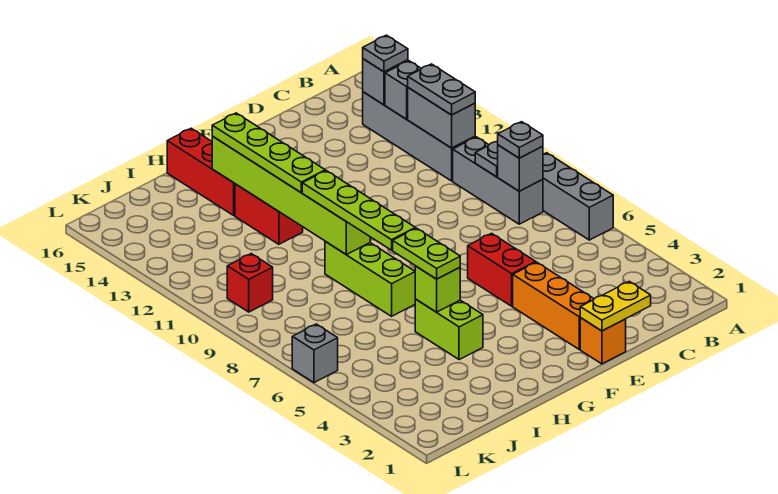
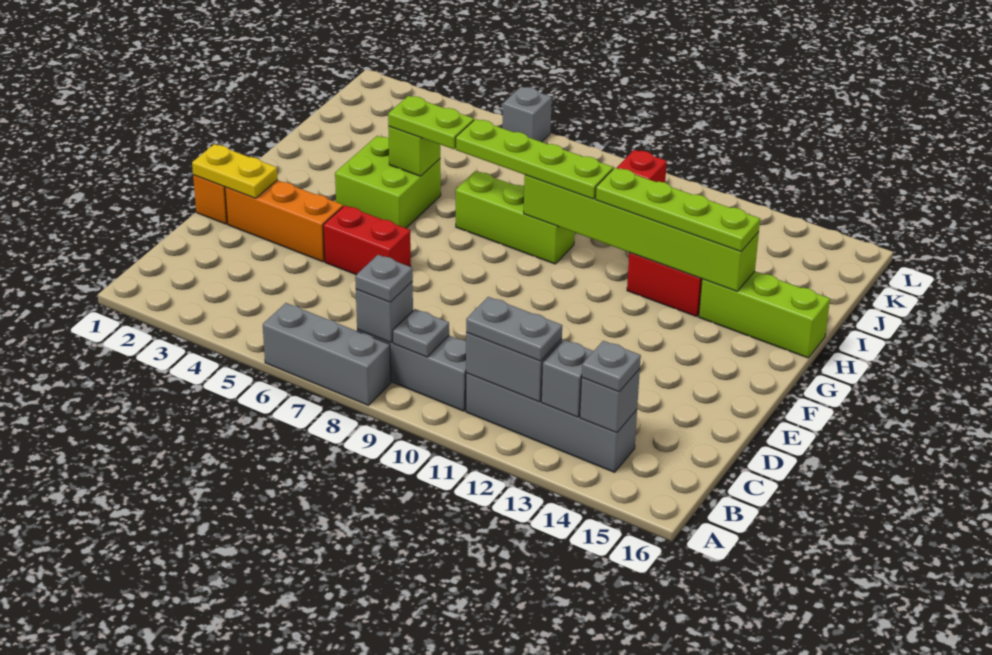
yellow plate D1:E1 level 2 -> yellow plate E1:E2 level 2
lime brick H4:H5 level 1 -> lime brick G4:H5 level 1
red brick H14:H16 level 1 -> lime brick H14:H16 level 1

